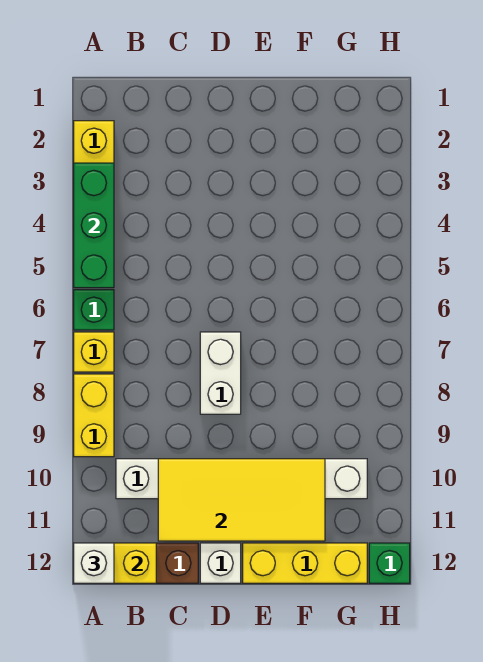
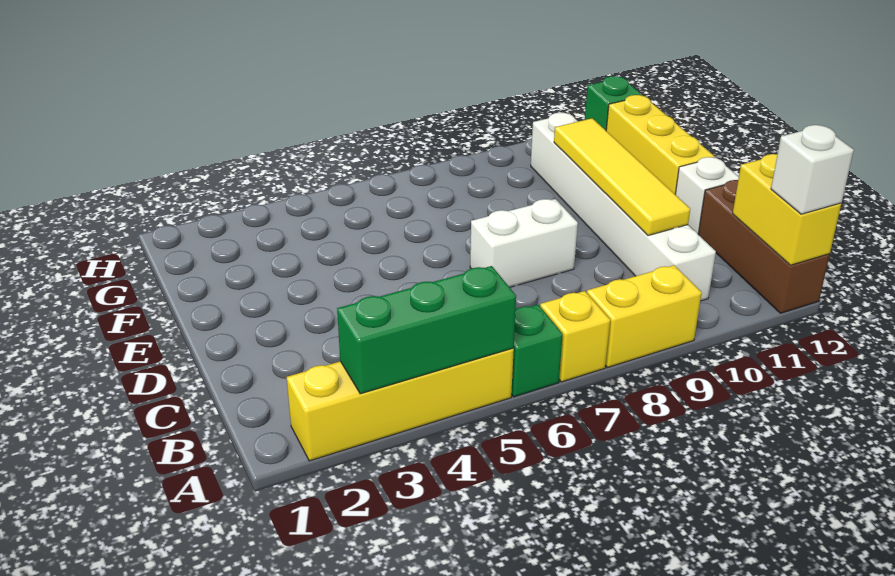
yellow tile C10:F11 level 2 -> yellow tile C10:F10 level 2

